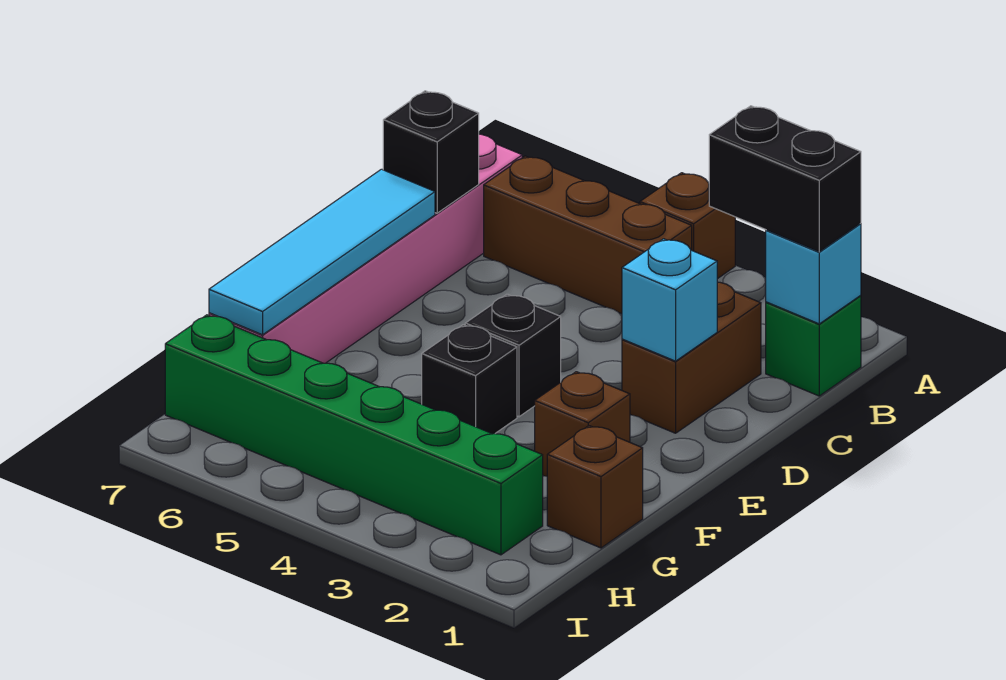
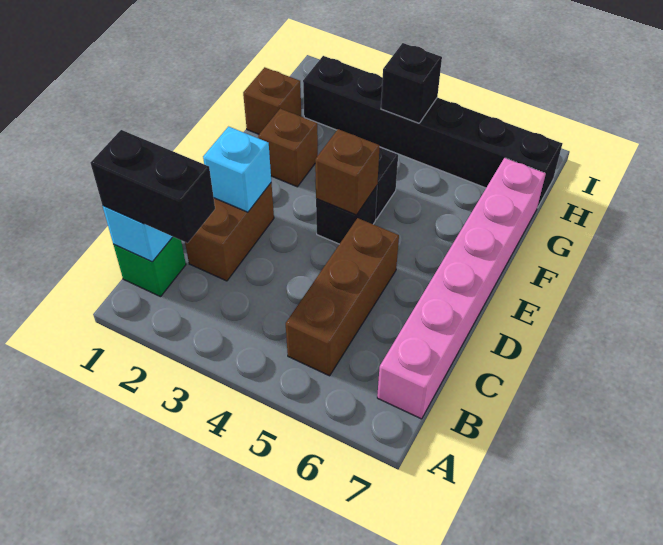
brown brick A4 level 1 -> brown brick E4 level 2
brown brick B4:B6 level 1 -> brown brick B5:D5 level 1
black brick C7 level 2 -> black brick H4 level 2
cyan tile D7:G7 level 2 -> none
green brick H2:H7 level 1 -> black brick H2:H7 level 1

